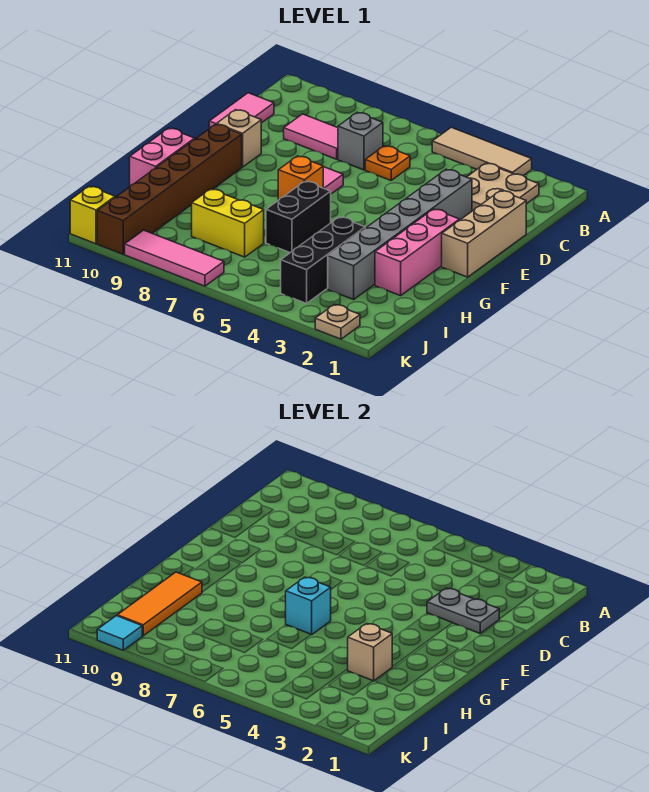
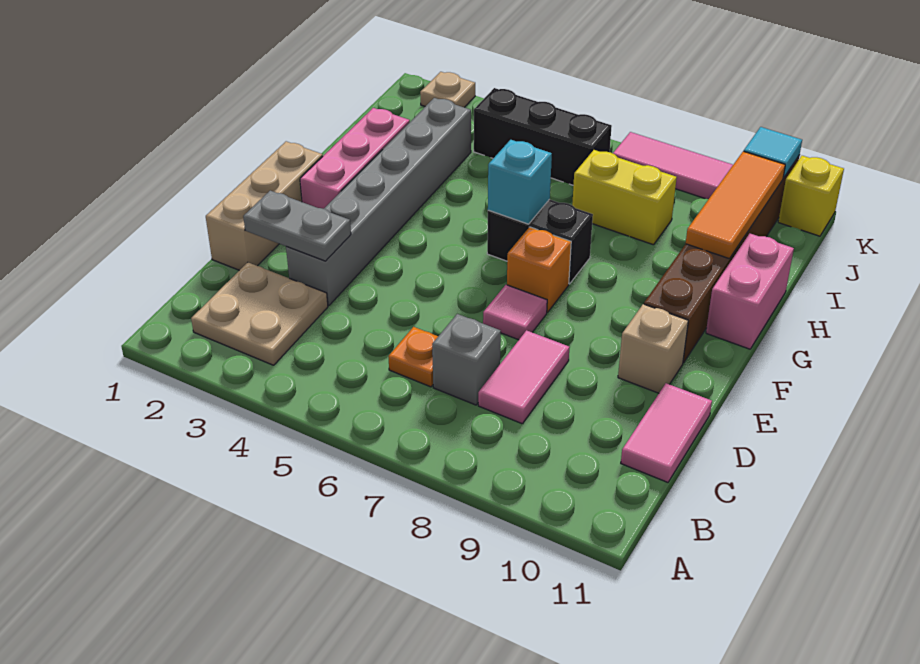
tan tile A3:A5 level 1 -> none
pink tile C8:C9 level 1 -> pink tile C8:D8 level 1
black brick G6:H6 level 1 -> black brick G6:G7 level 1
tan brick H3 level 2 -> none
black brick H4:J4 level 1 -> black brick J4:J6 level 1

